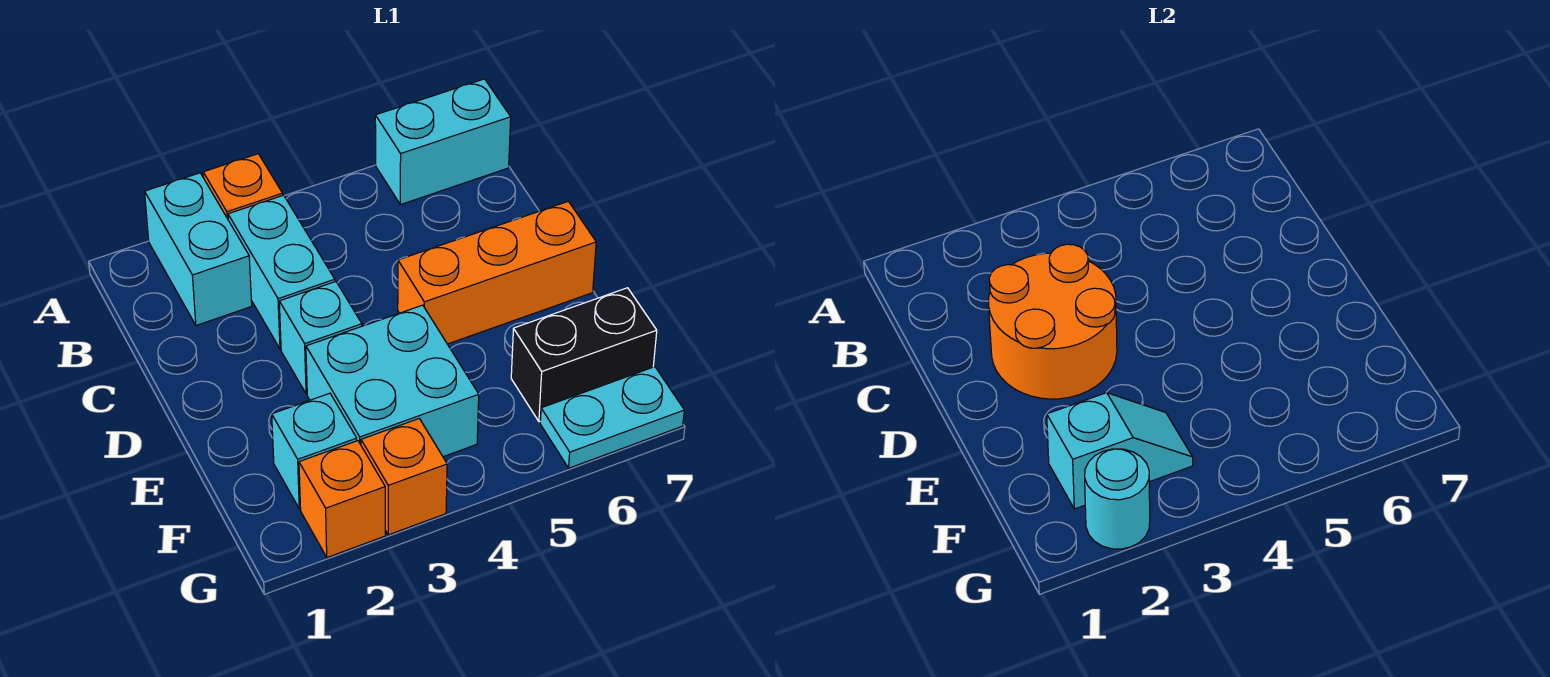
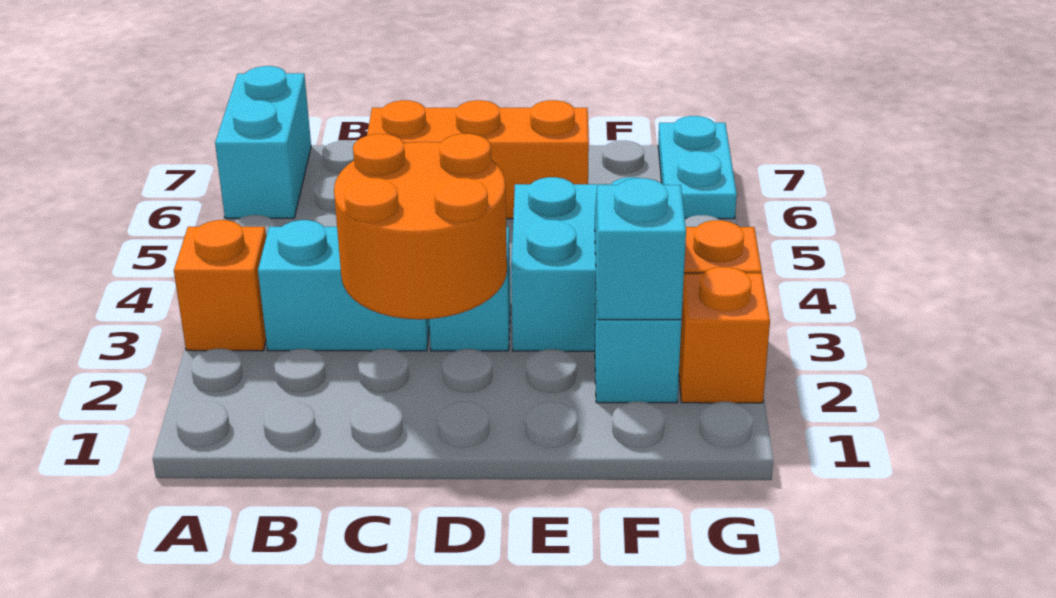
cyan brick A2:B2 level 1 -> none
orange brick D5:D7 level 1 -> orange brick C6:E6 level 1
black brick F6:F7 level 1 -> none
cyan round brick G2 level 2 -> none

